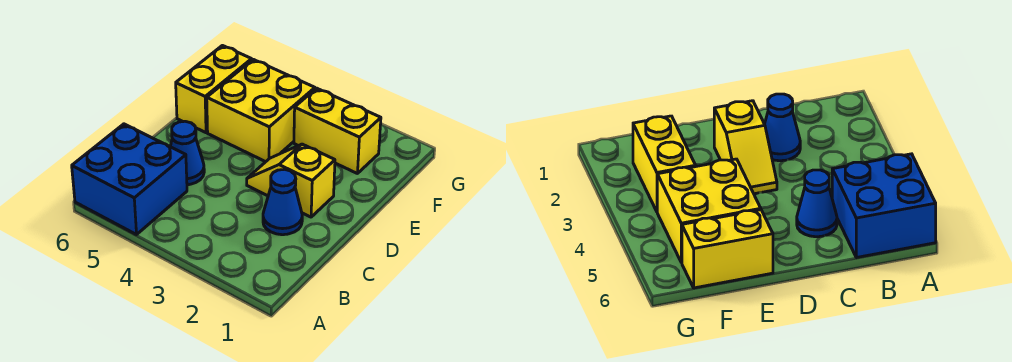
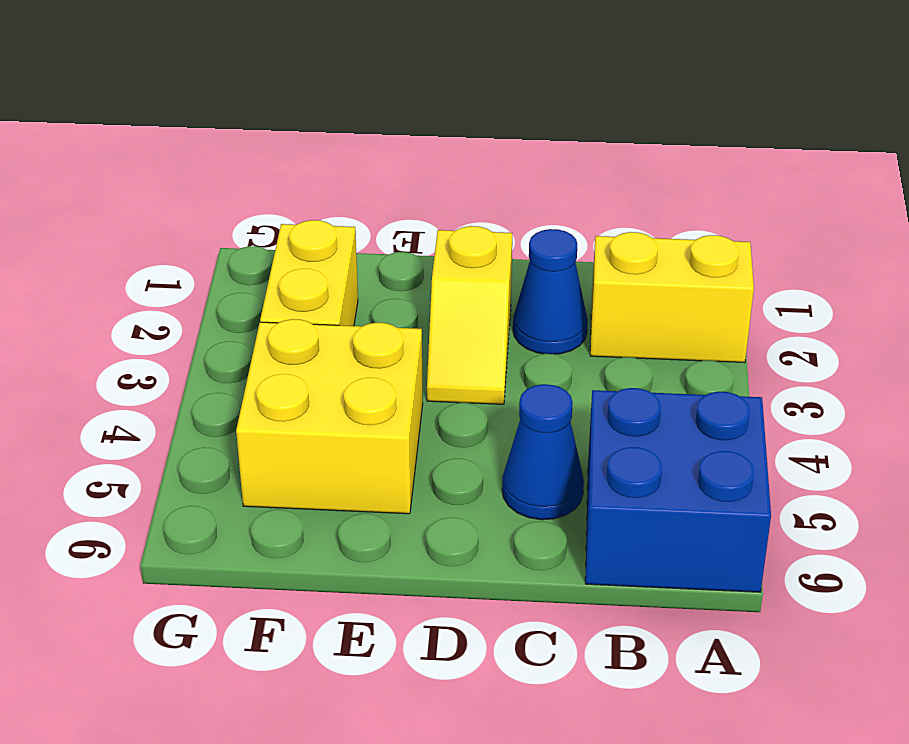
yellow brick E6:F6 level 1 -> yellow brick A2:B2 level 1

